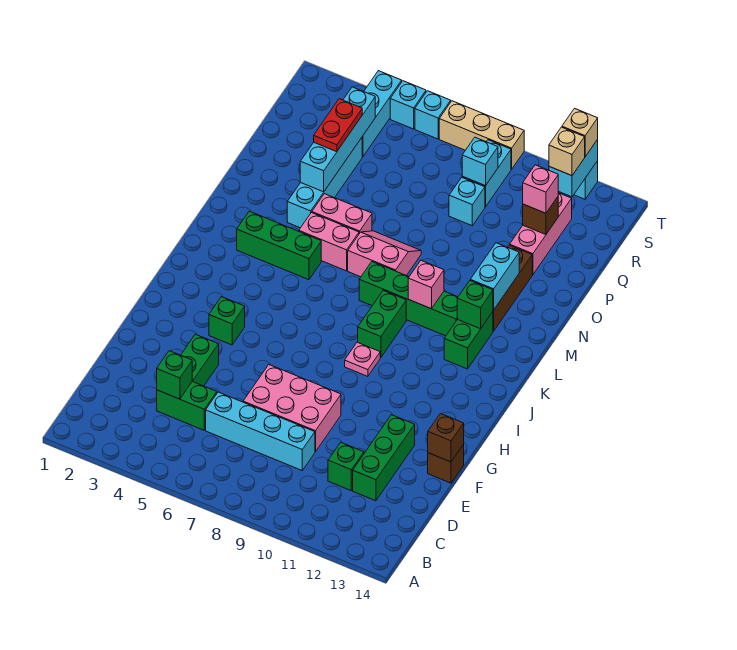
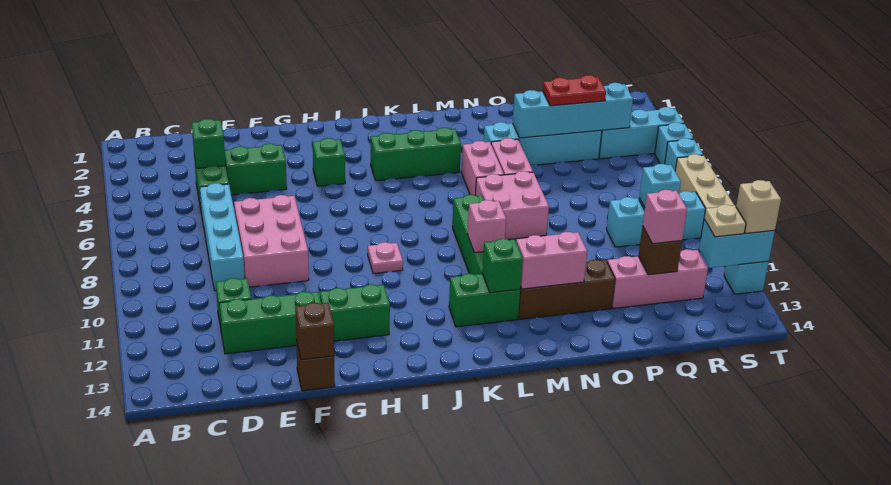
green brick J9:K9 level 1 -> green brick G12:H12 level 1
green brick L3:L5 level 1 -> green brick J4:L4 level 1
pink slope M7:N8 level 1 top M -> pink brick M7:N8 level 1
cyan brick M12:N12 level 2 -> pink brick M12:N12 level 2
tan brick S12 level 3 -> tan plate S12 level 3

